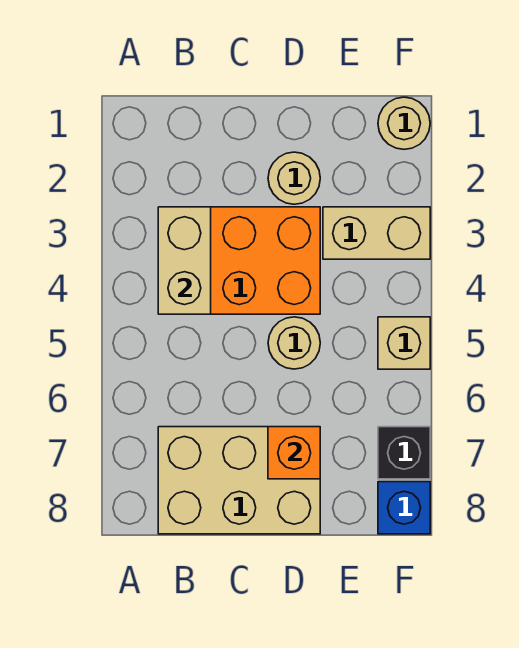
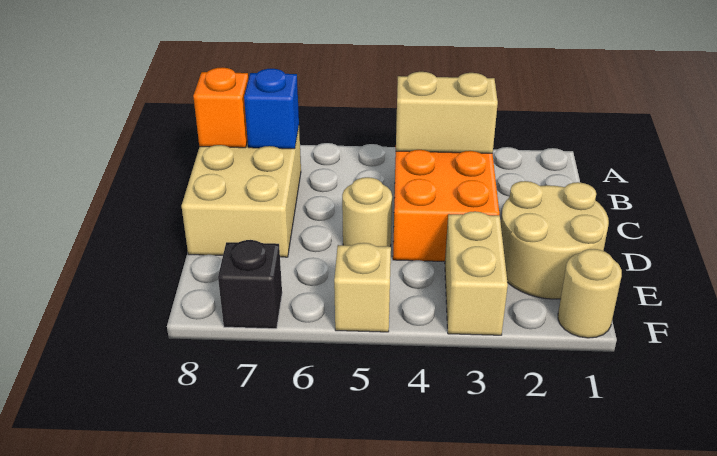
tan round brick D2 level 1 -> tan round brick D1:E2 level 1
orange brick D7 level 2 -> orange brick B8 level 2
blue brick F8 level 1 -> blue brick B7 level 2

